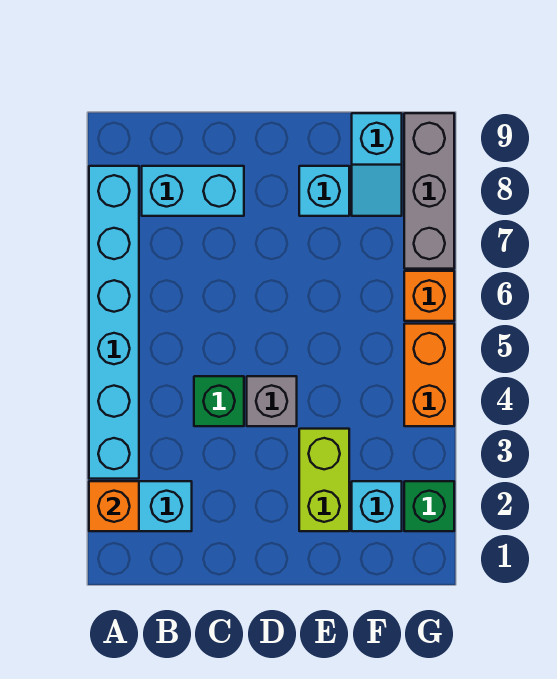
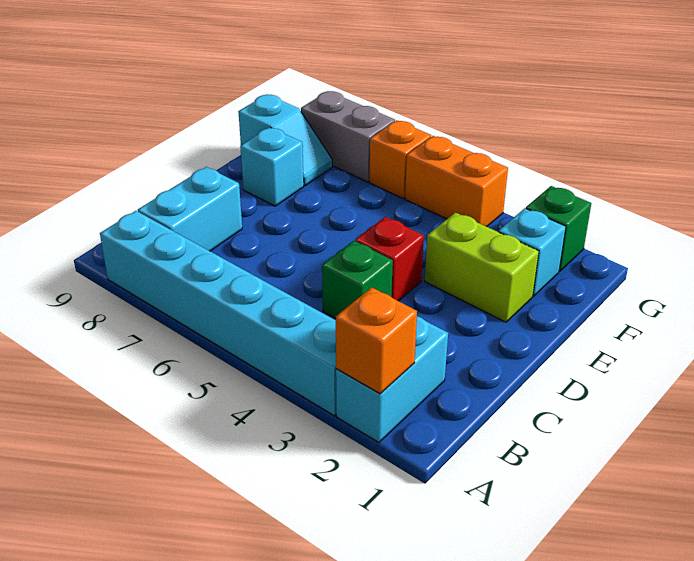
grey brick D4 level 1 -> red brick D4 level 1
grey brick G7:G9 level 1 -> grey brick G7:G8 level 1

